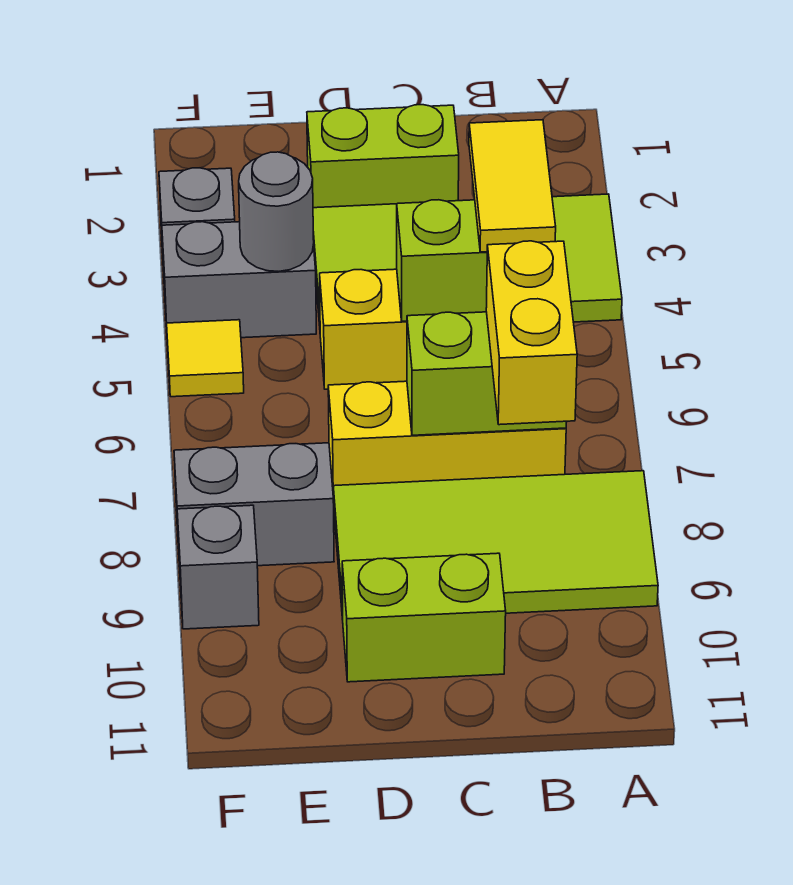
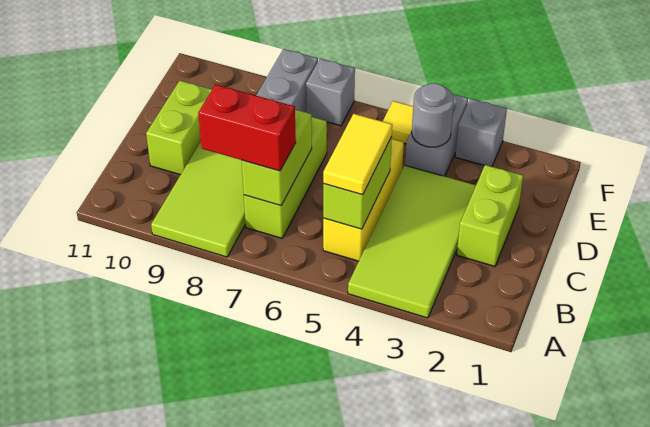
yellow tile B4:B5 level 3 -> yellow tile B5:C5 level 3
yellow brick B7:D7 level 1 -> lime brick B7:D7 level 1
yellow brick B7:B8 level 3 -> red brick B7:B8 level 3
grey brick F9 level 1 -> grey brick F7 level 1

